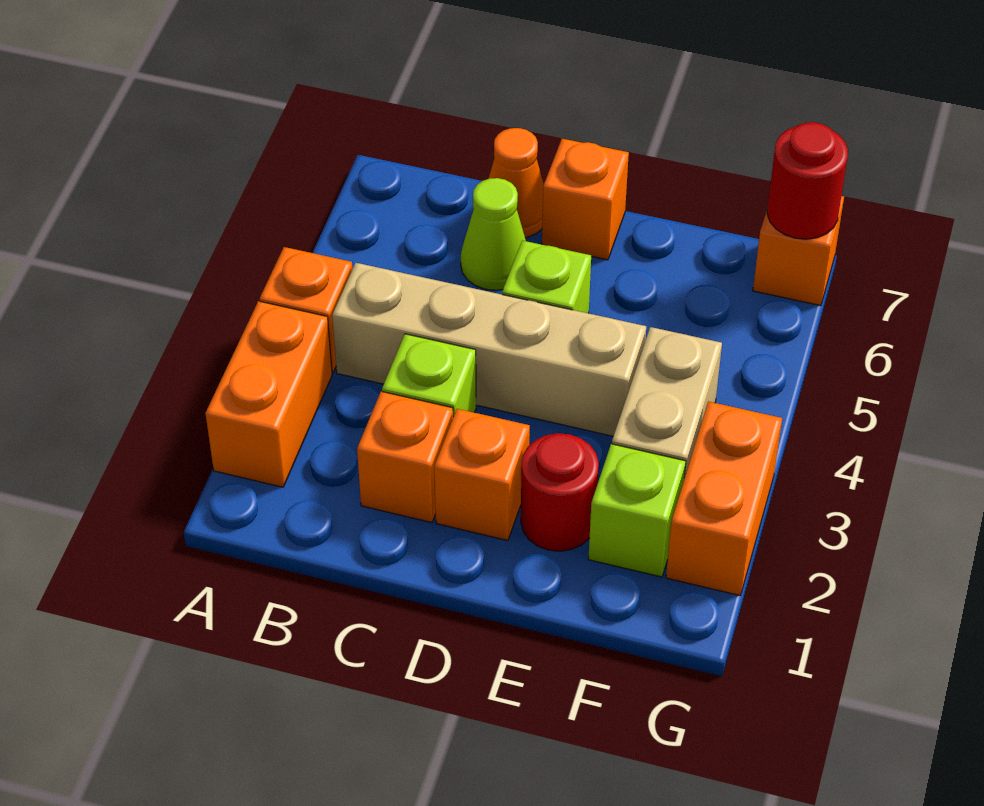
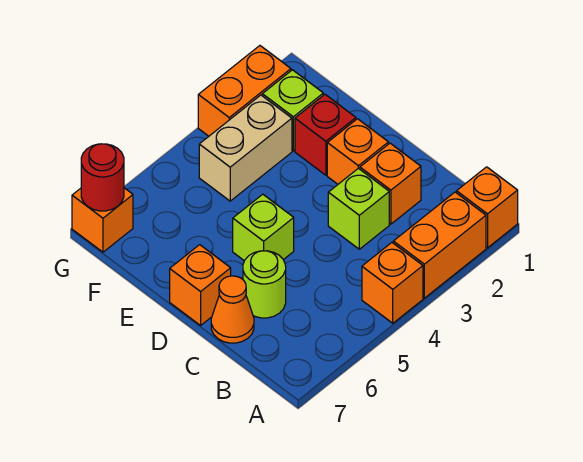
none -> orange brick A1 level 1
tan brick B4:E4 level 1 -> none
lime cone C6 level 1 -> lime round brick C6 level 1
red round brick E2 level 1 -> red brick E2 level 1

